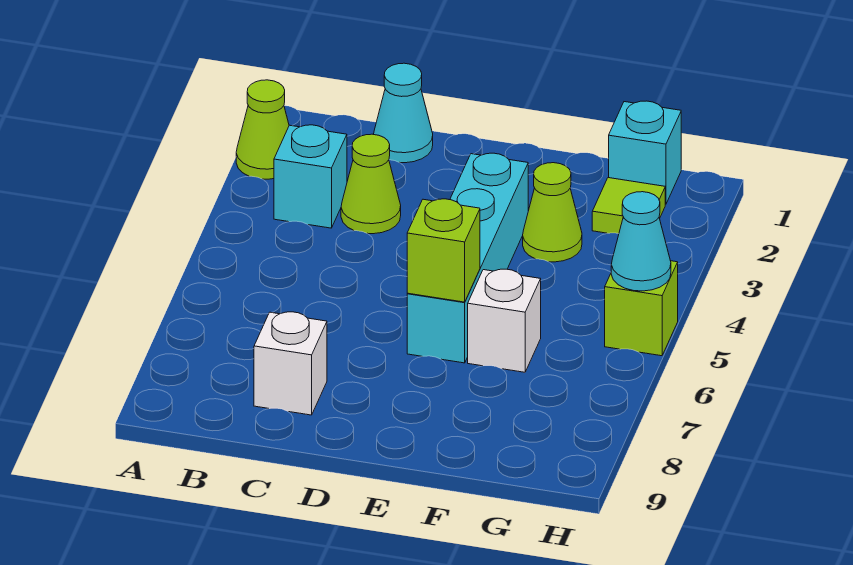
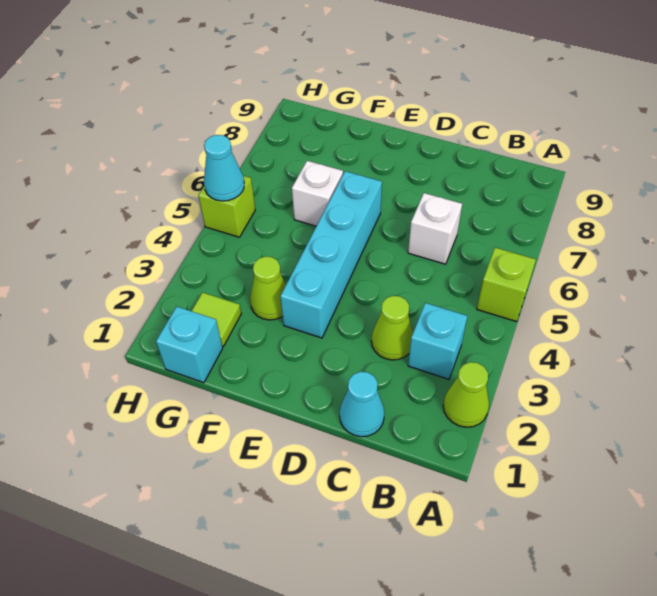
white brick C8 level 1 -> white brick C6 level 1
lime brick E6 level 2 -> lime brick A5 level 1

